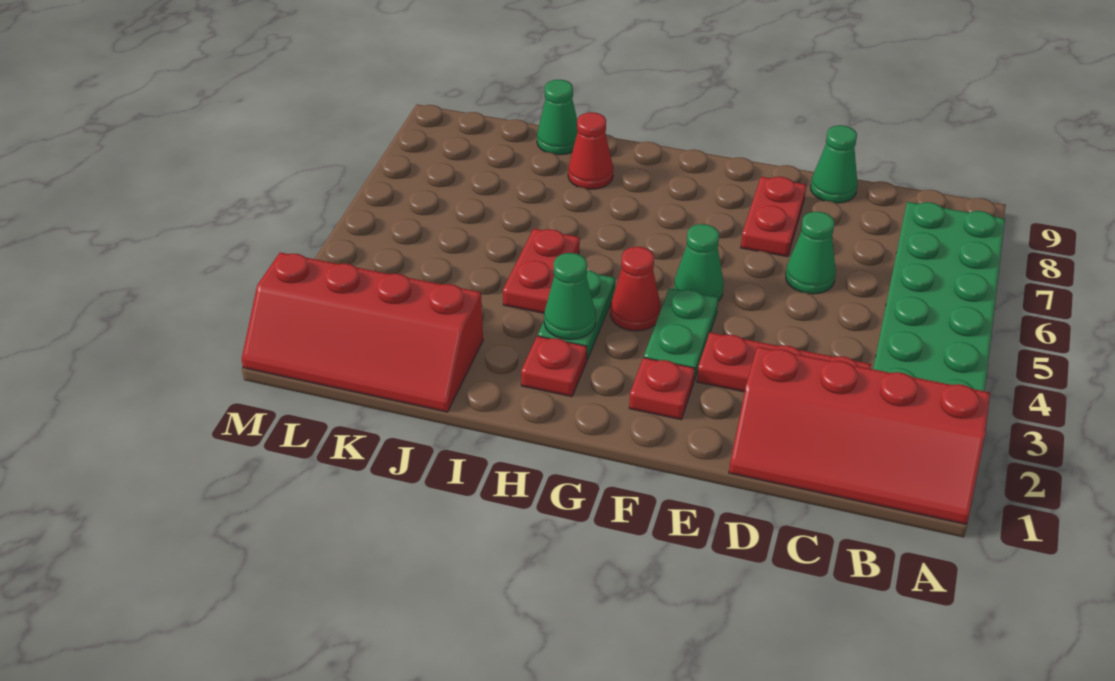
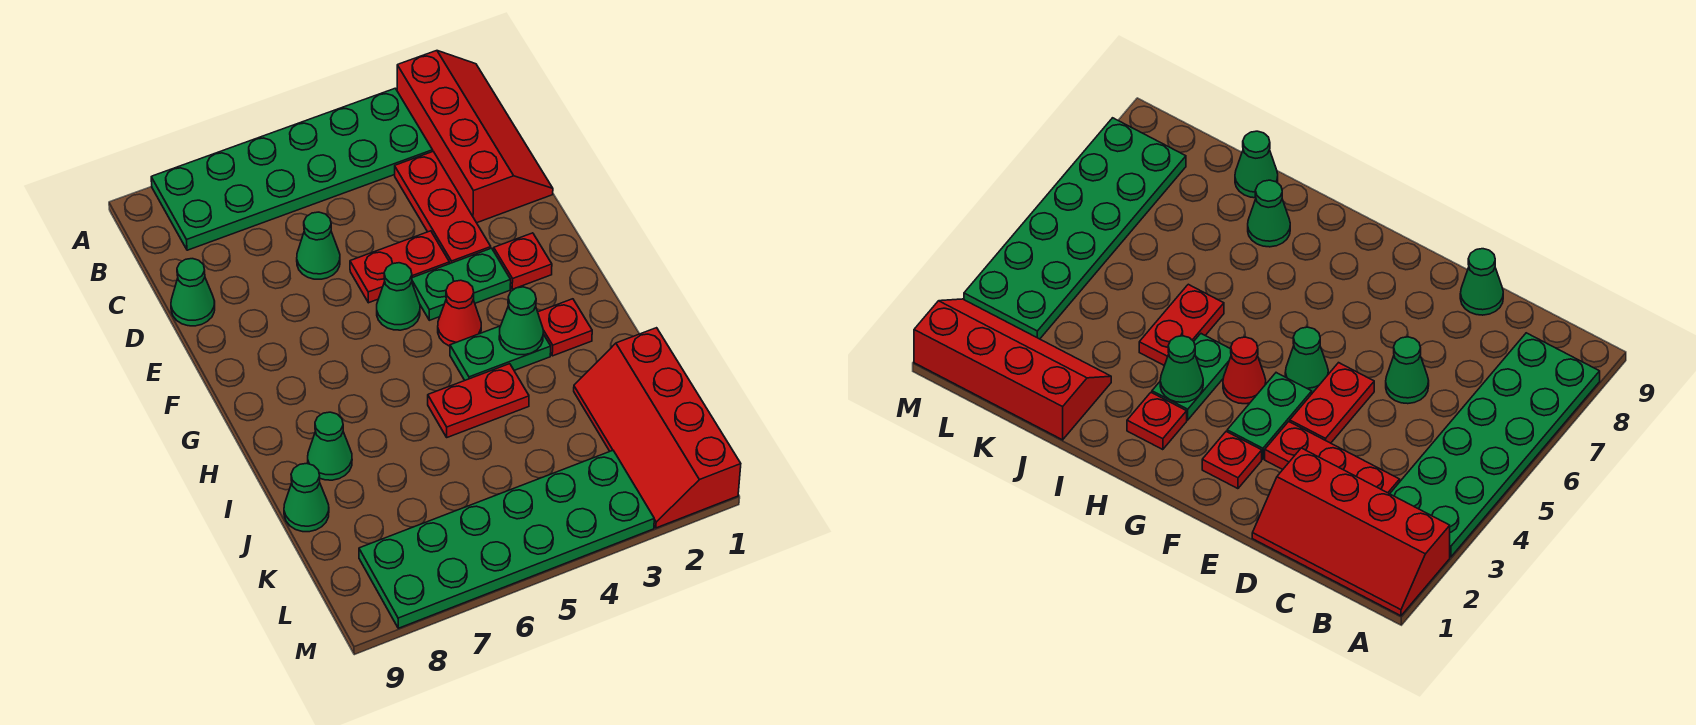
red plate E7:E8 level 1 -> red plate E4:E5 level 1
red cone I8 level 1 -> green cone I8 level 1
red slope J1:M2 level 1 top 2 -> red slope J1:M2 level 1 top 1
none -> green plate L3:M8 level 1

